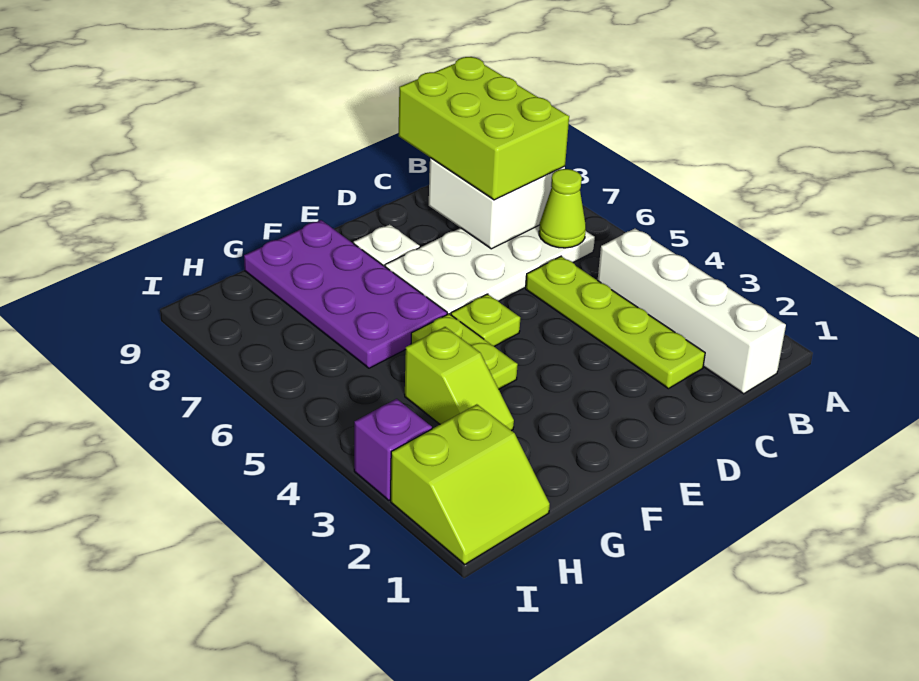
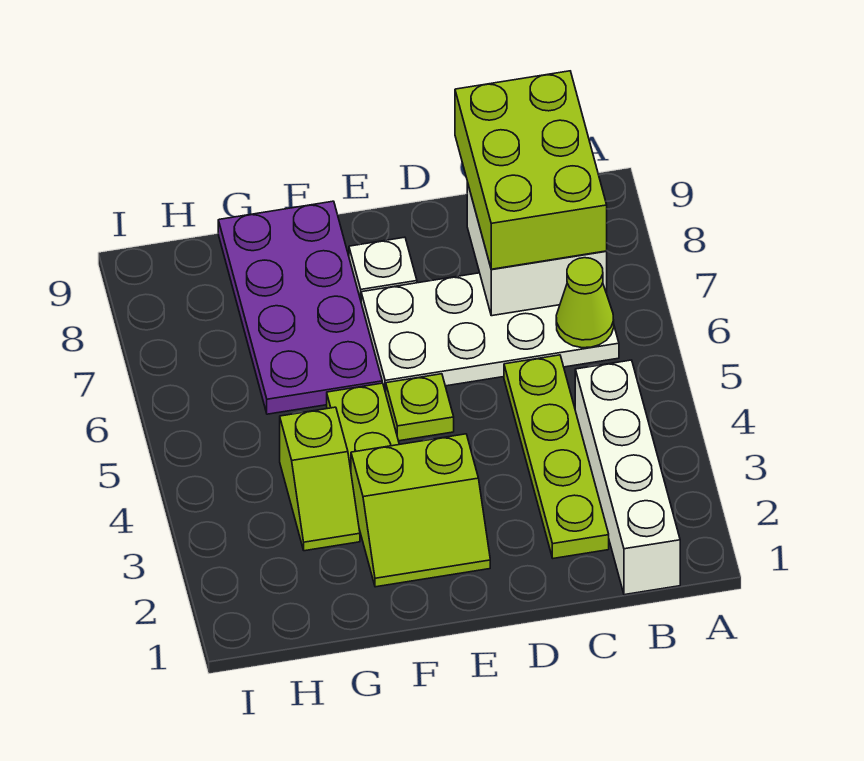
lime slope H1:I2 level 1 top 2 -> lime slope E2:F3 level 1 top 3
purple brick I3 level 1 -> none

